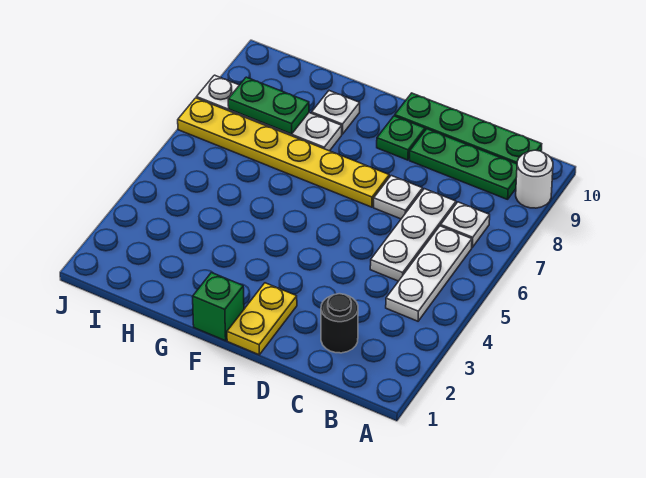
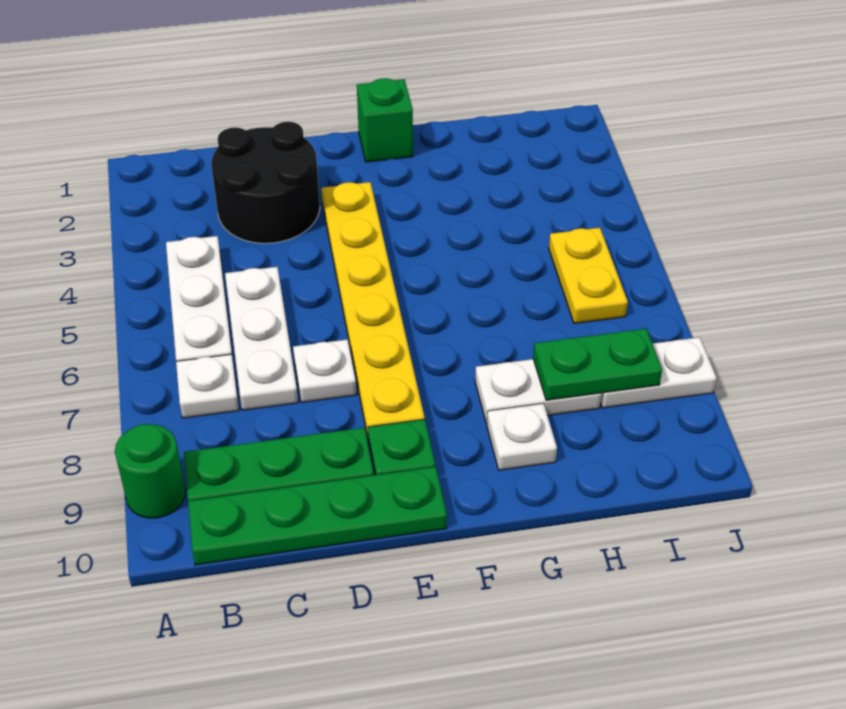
white round brick A9 level 1 -> green round brick A9 level 1
black round brick C2 level 1 -> black round brick C2:D3 level 1
yellow plate E1:E2 level 1 -> yellow plate I5:I6 level 1
yellow plate E7:J7 level 1 -> yellow plate E3:E8 level 1

